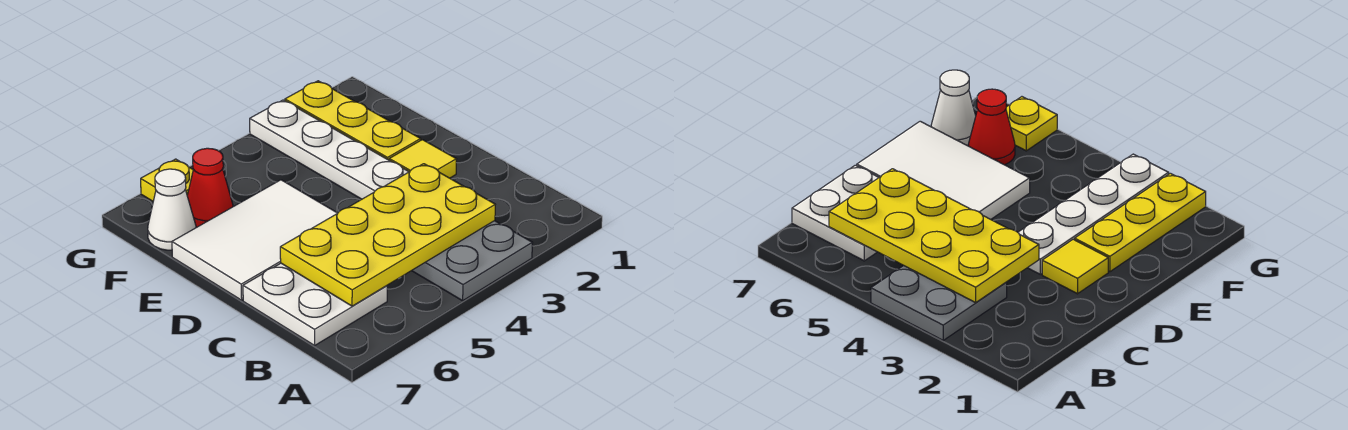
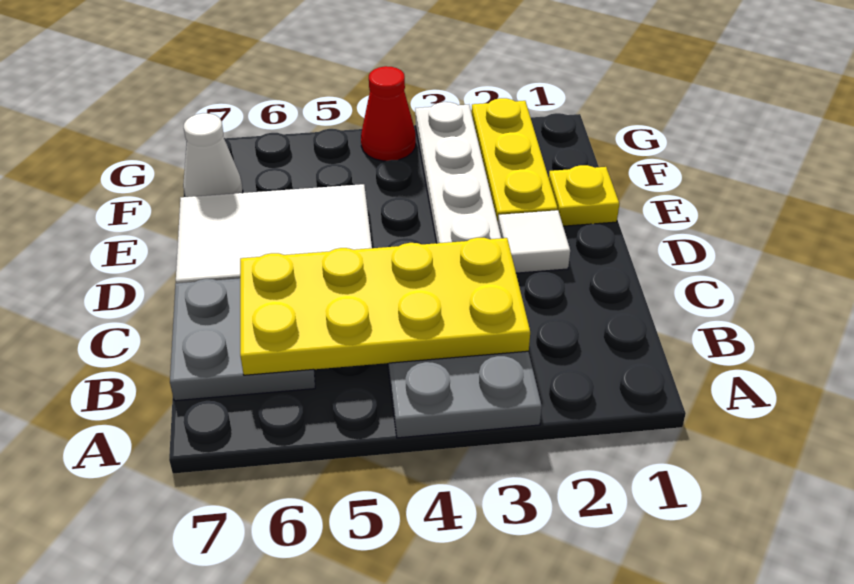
white plate B6:C7 level 1 -> grey plate B6:C7 level 1
yellow tile D2 level 1 -> white tile D2 level 1
red cone F6 level 1 -> red cone G4 level 1
yellow plate G6 level 1 -> yellow plate E1 level 1

